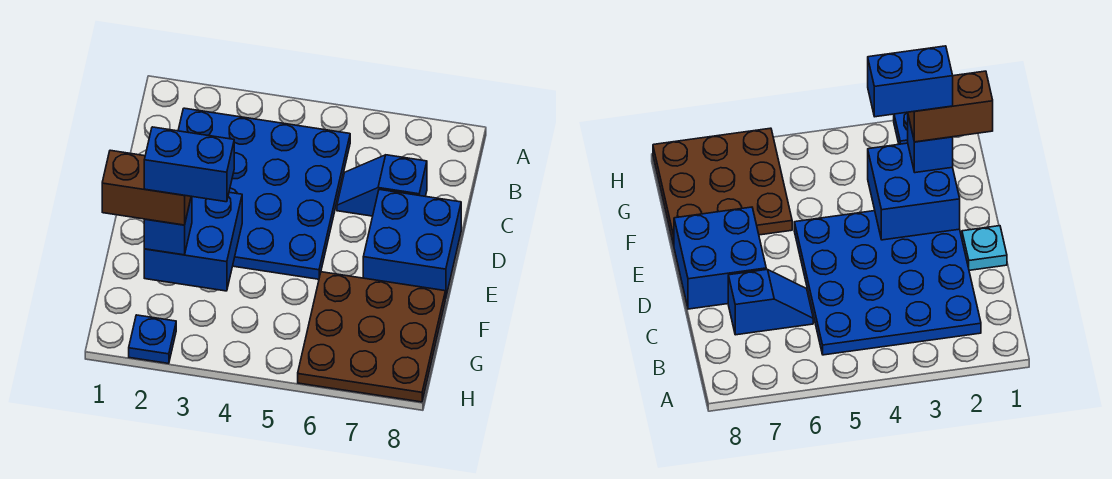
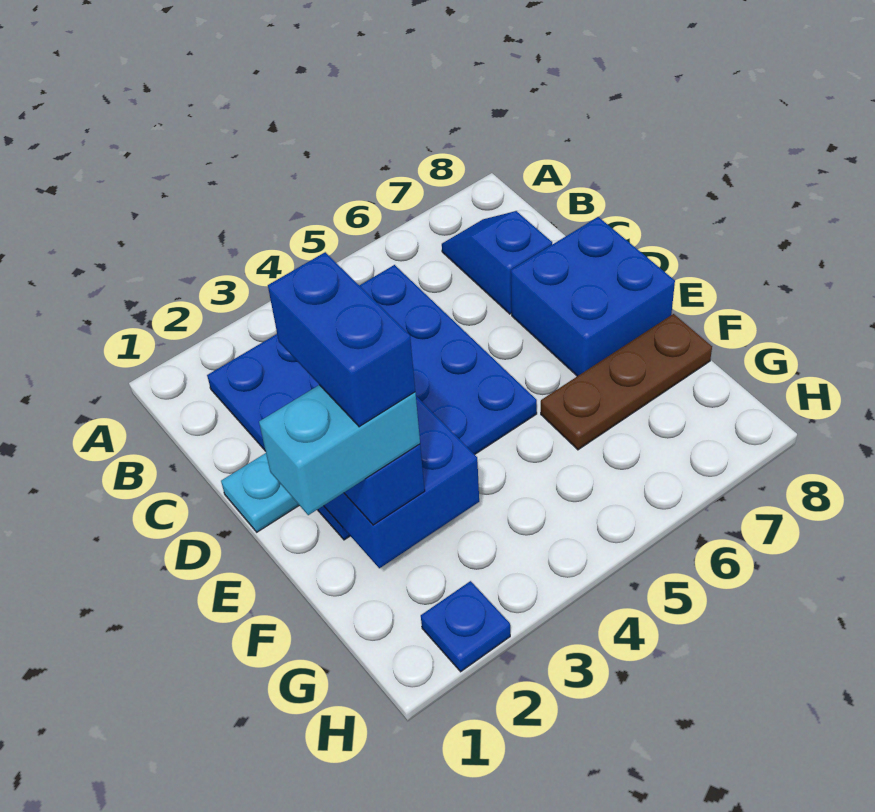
blue slope C6:C7 level 1 top 7 -> blue slope B7:C7 level 1 top C
brown brick F1:F2 level 4 -> cyan brick F1:F2 level 4
blue brick F2:F3 level 5 -> blue brick E2:F2 level 5
brown plate F6:H8 level 1 -> brown plate F6:F8 level 1

